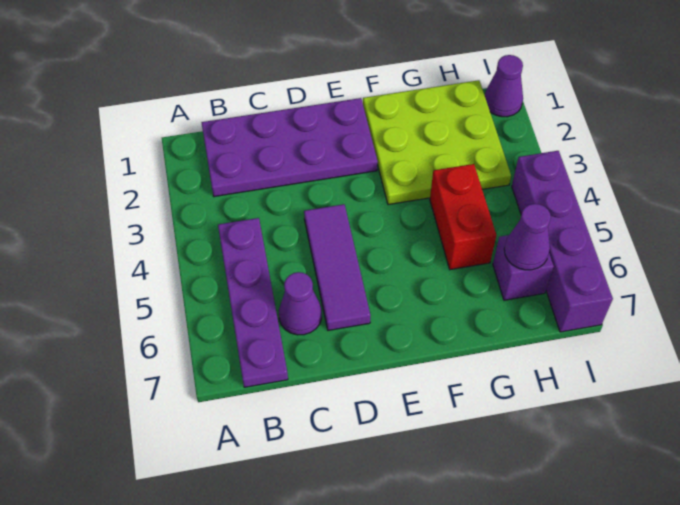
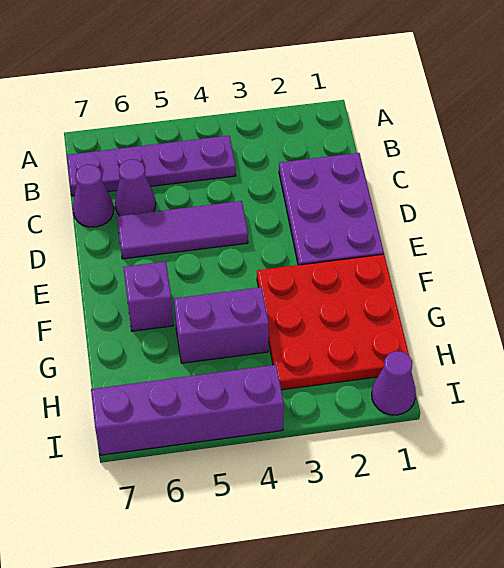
purple plate B1:E2 level 1 -> purple plate C1:E2 level 1
lime plate F1:H3 level 1 -> red plate F1:H3 level 1
red brick G4:G5 level 1 -> purple brick G4:G5 level 1
purple brick H6 level 1 -> purple brick F6 level 1
purple cone H6 level 2 -> purple cone C7 level 1

